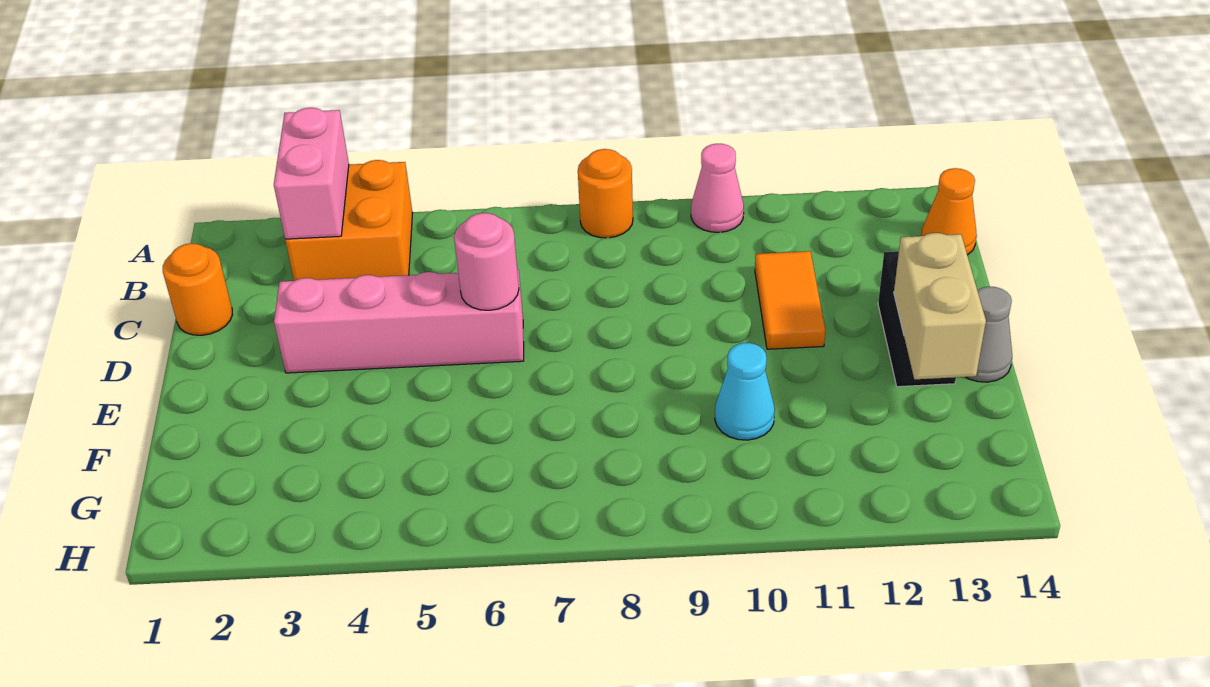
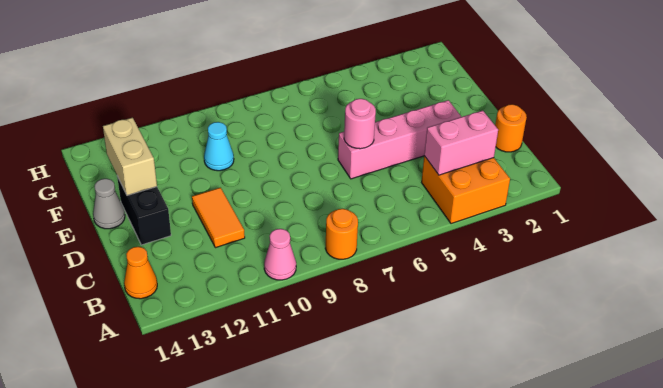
pink brick A3:B3 level 2 -> pink brick B3:B4 level 2

